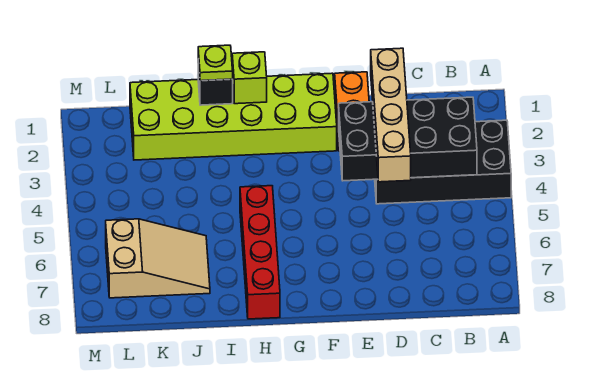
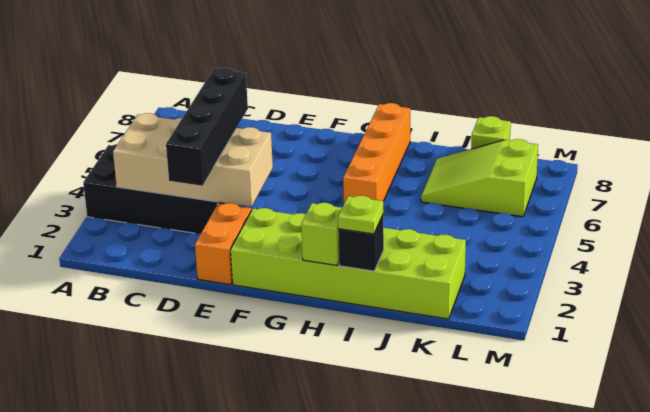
black brick B3:E4 level 2 -> tan brick B3:E4 level 2
tan brick D2:D5 level 3 -> black brick D2:D5 level 3
red brick H5:H8 level 1 -> orange brick H5:H8 level 1
tan slope J6:L7 level 1 top L -> lime slope J6:L7 level 1 top L
none -> lime brick K8 level 1

